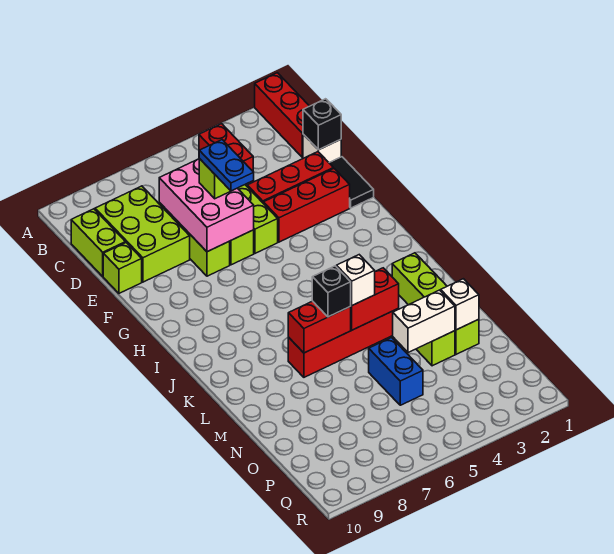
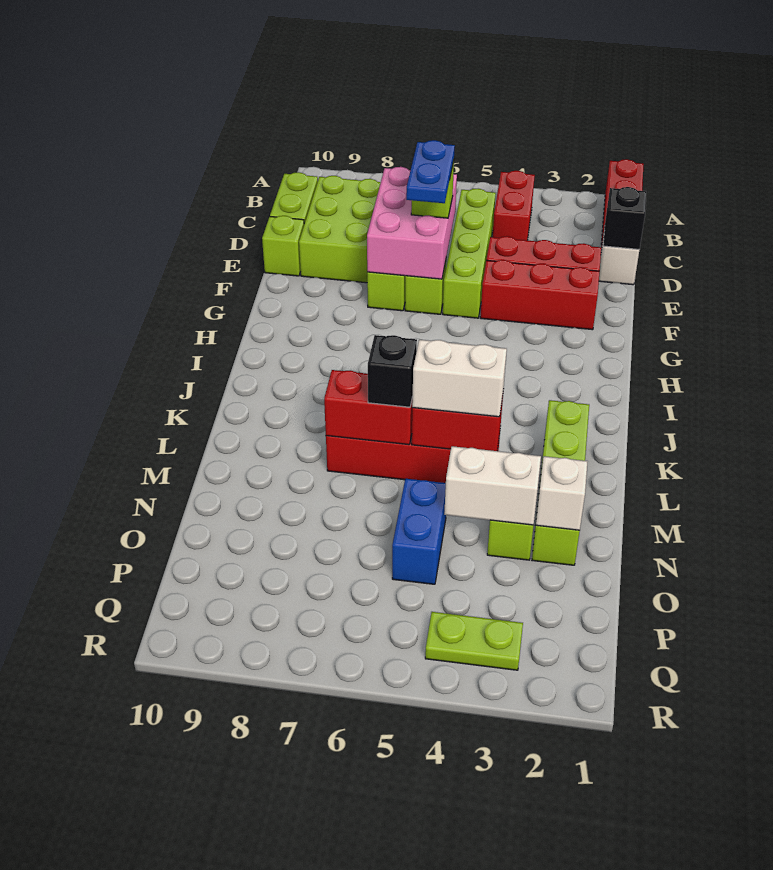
black tile E1:F1 level 1 -> none
white brick L5 level 3 -> white brick L4:L5 level 3
none -> lime plate Q3:Q4 level 1

